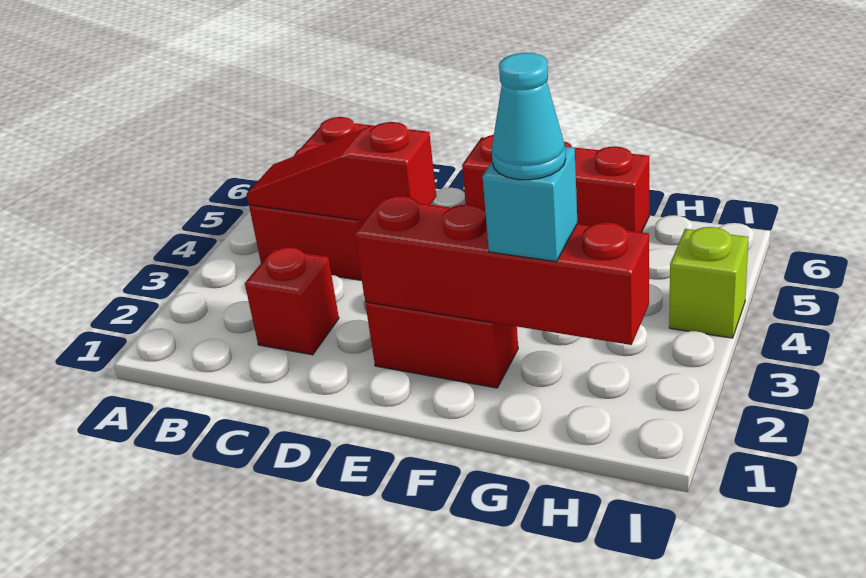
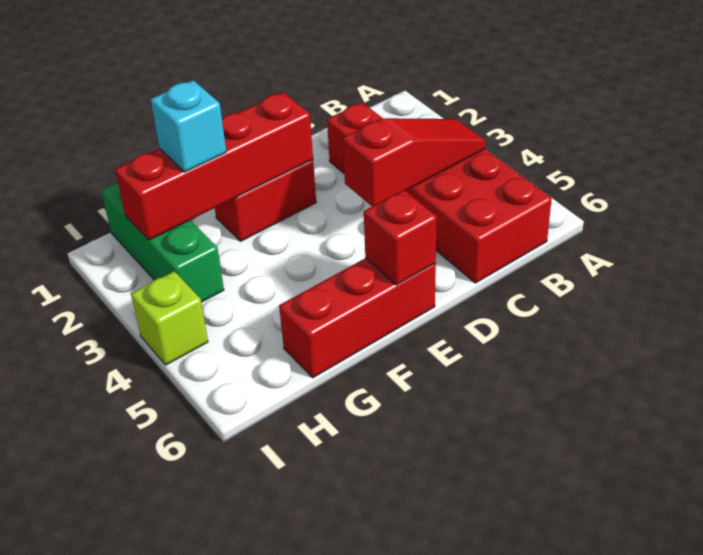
none -> red brick E6 level 2
cyan cone G2 level 4 -> none
none -> green brick H1:H3 level 1

